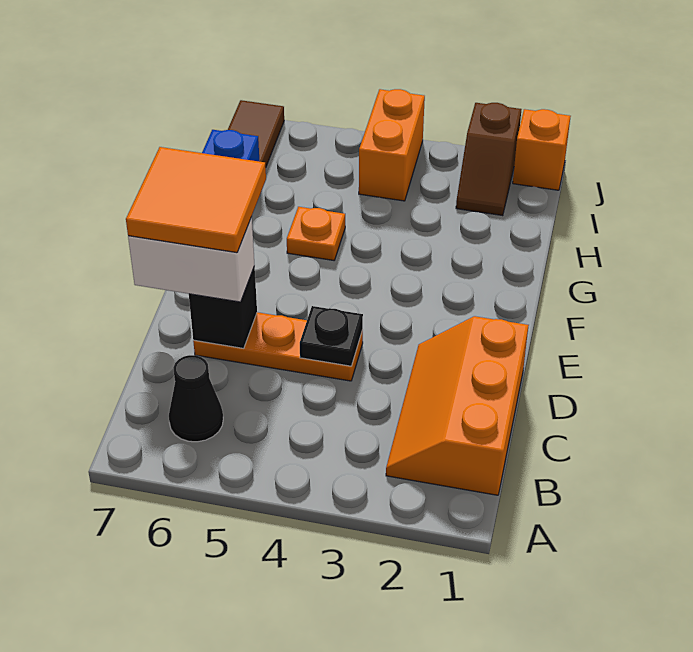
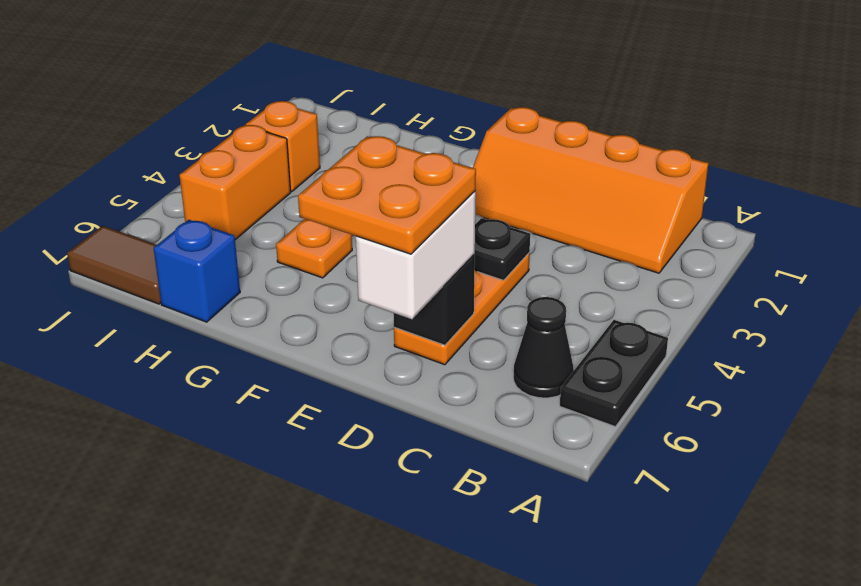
none -> black plate A5:A6 level 1
orange slope B1:D2 level 1 top 1 -> orange slope B1:E2 level 1 top 1
orange tile D6:E7 level 4 -> orange plate D6:E7 level 4
brown slope I2:J2 level 1 top J -> none
orange brick I4:J4 level 1 -> orange brick I4:I5 level 1
orange brick J1 level 1 -> orange brick I3 level 1

